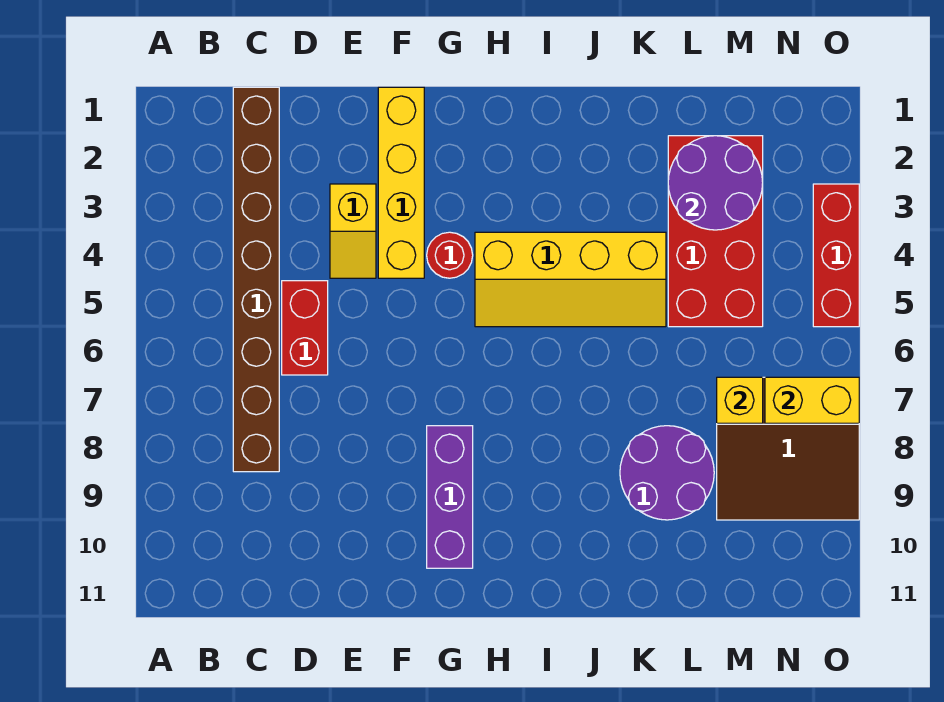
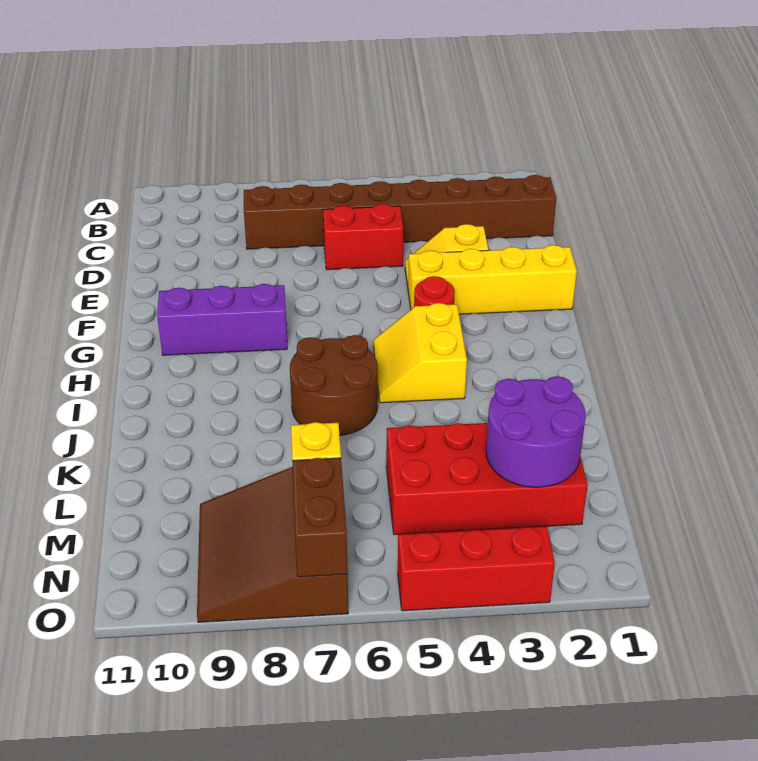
yellow slope H4:K5 level 1 top 4 -> yellow slope H4:I5 level 1 top 4
none -> brown round brick I6:J7 level 1
purple round brick K8:L9 level 1 -> none
yellow brick N7:O7 level 2 -> brown brick N7:O7 level 2

